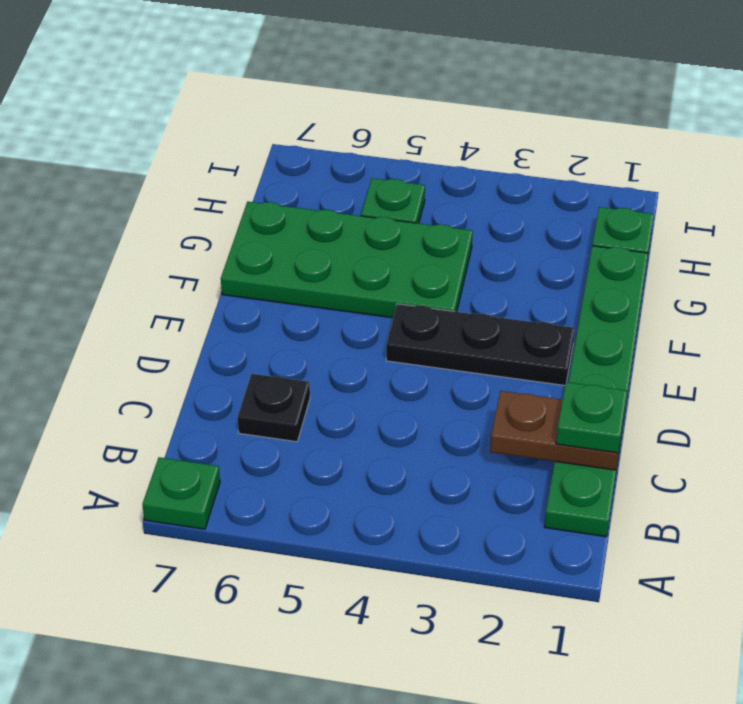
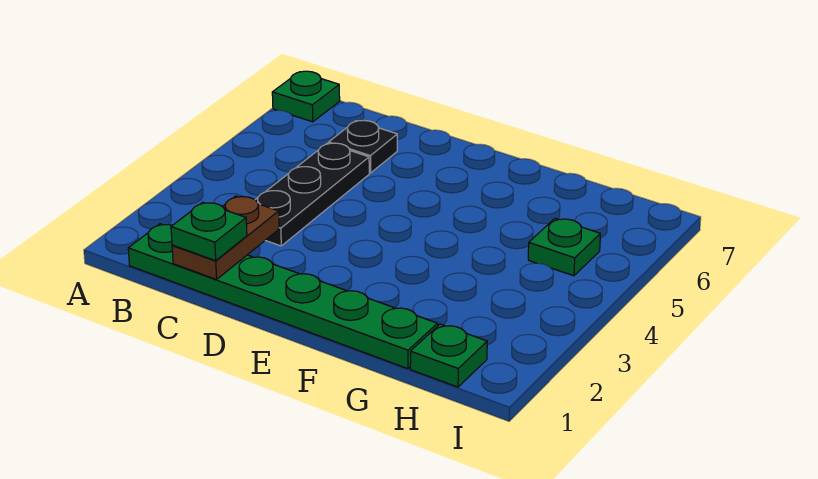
black plate E2:E4 level 1 -> black plate C3:C5 level 1
green plate F4:G7 level 1 -> none

